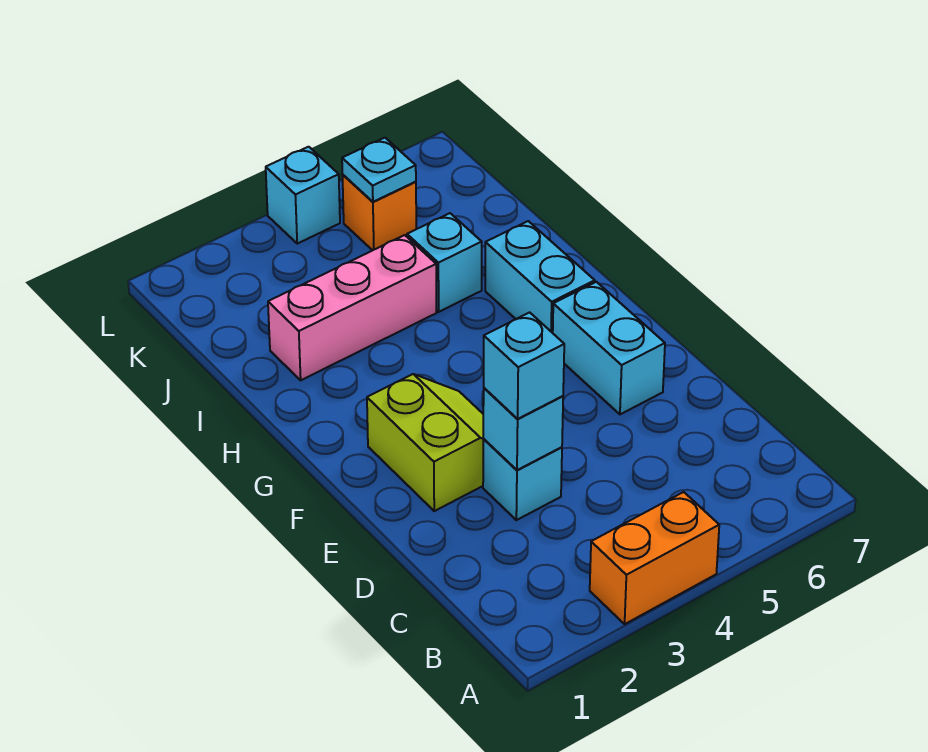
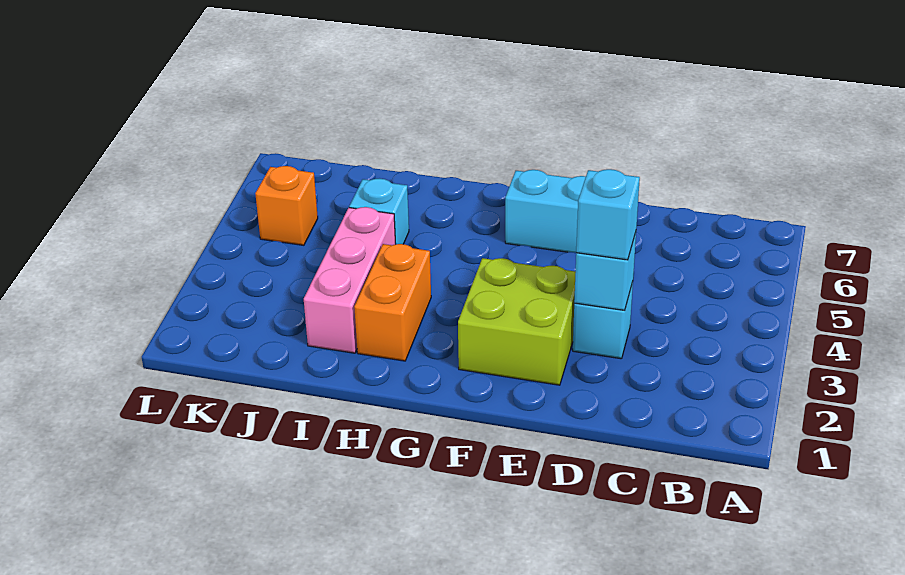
orange brick A3:A4 level 1 -> orange brick H2:H3 level 1
lime slope E2:F3 level 1 top 2 -> lime brick E2:F3 level 1
cyan brick G6:H6 level 1 -> none
cyan plate K5 level 2 -> none
cyan brick L4 level 1 -> none

